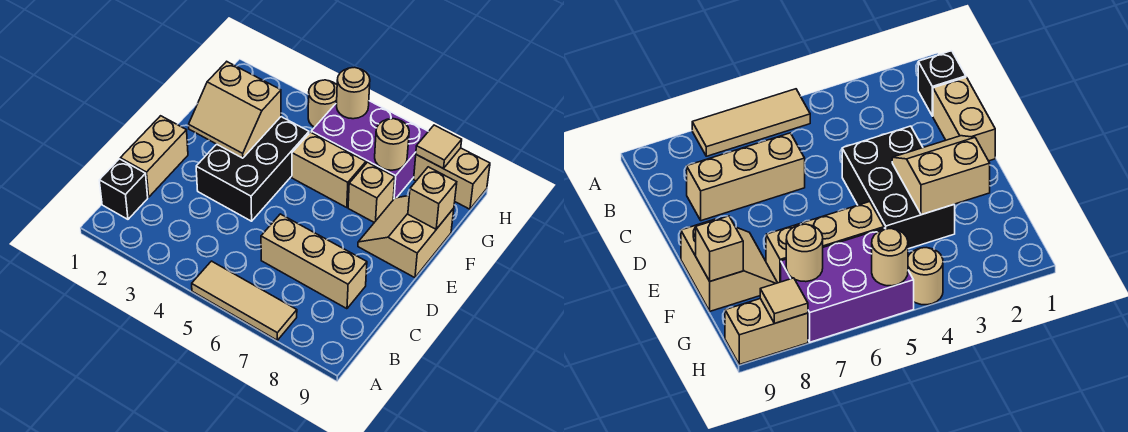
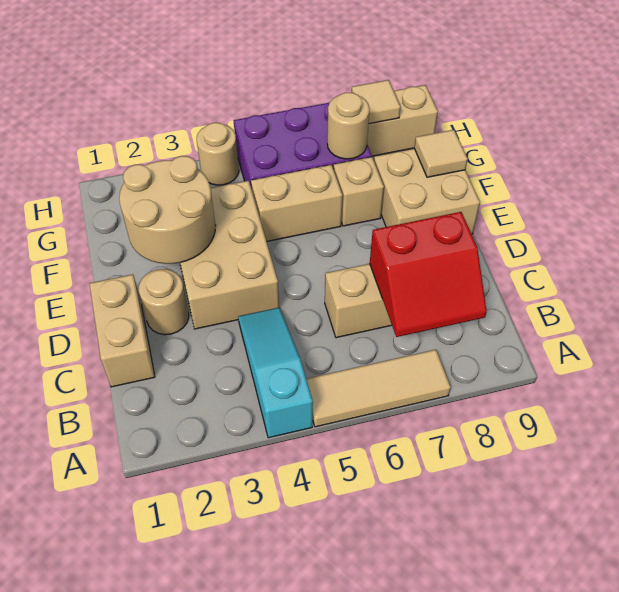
none -> cyan slope A4:C4 level 1 top A
black brick B1 level 1 -> none
none -> red slope B7:C8 level 2 top C
black brick D3:F4 level 1 -> tan brick D3:F4 level 1
tan slope E2:F3 level 2 top F -> tan round brick E2:F3 level 2
tan slope E8:F9 level 1 top 9 -> tan brick E8:F9 level 1
tan brick F9 level 2 -> tan tile F9 level 2
tan round brick H5 level 2 -> tan round brick D2 level 1

